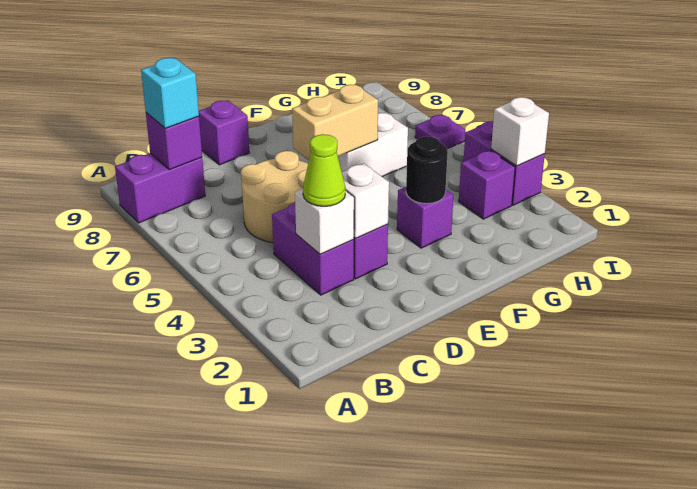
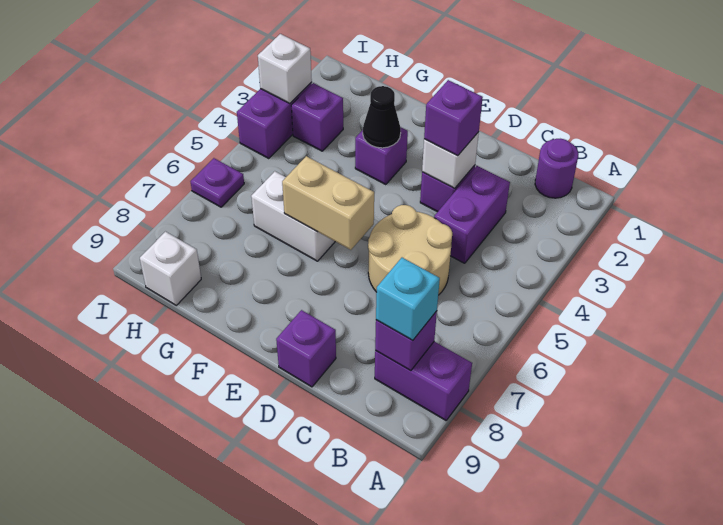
none -> purple round brick B1 level 1
white brick C3 level 2 -> white brick H9 level 1
lime cone C3 level 3 -> none
none -> purple brick D3 level 3
black round brick F3 level 2 -> black cone F3 level 2

